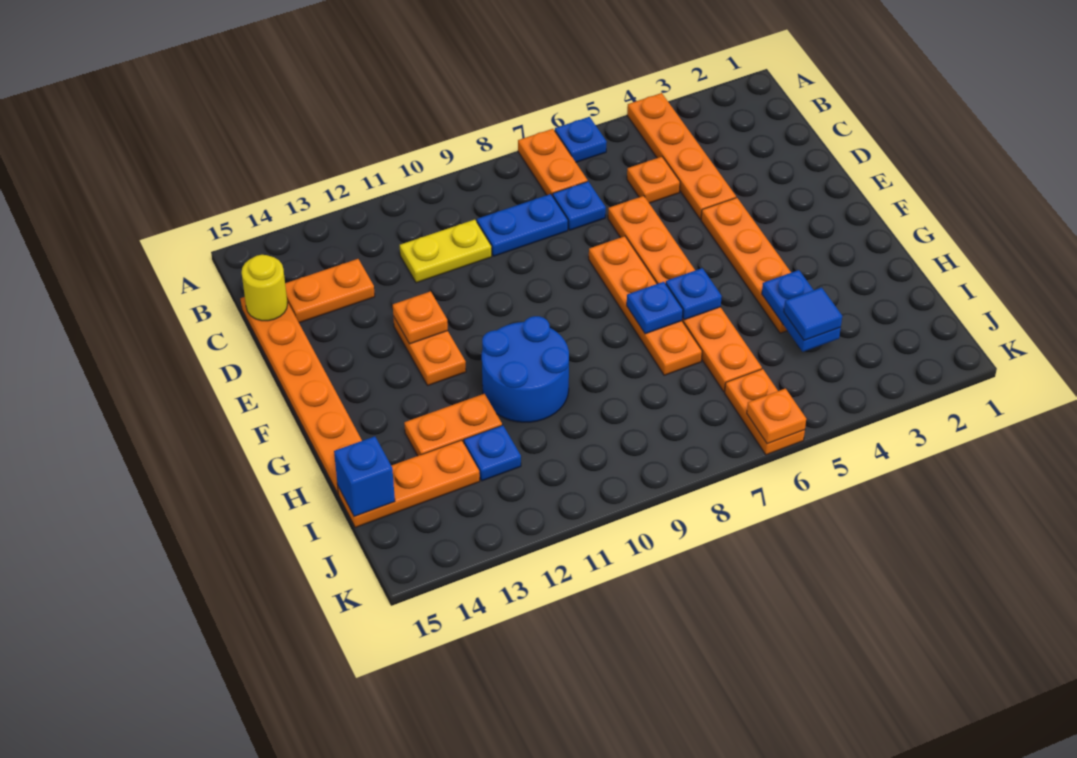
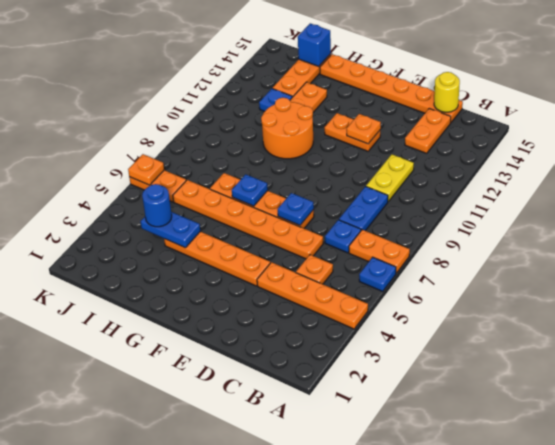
blue plate G6 level 2 -> blue plate E7 level 2
blue round brick G10:H11 level 1 -> orange round brick G10:H11 level 1
blue tile I4 level 3 -> blue round brick I4 level 3

